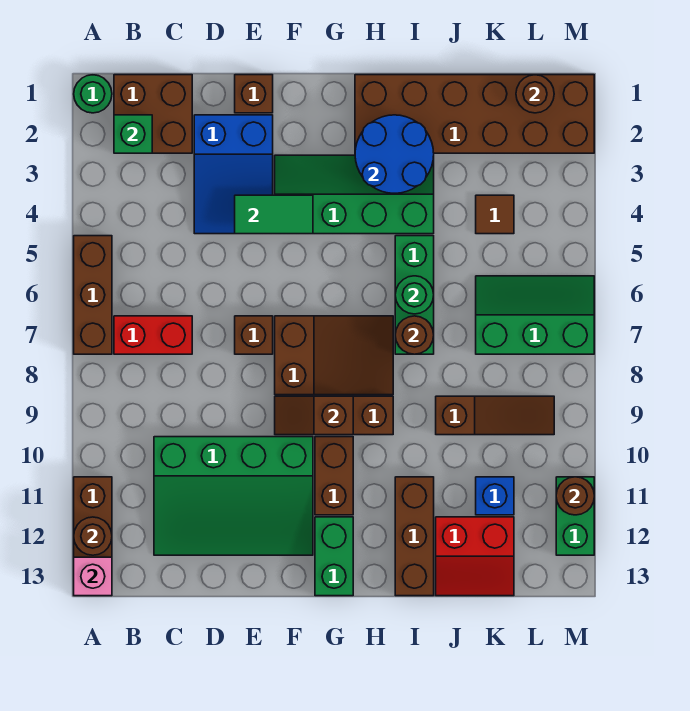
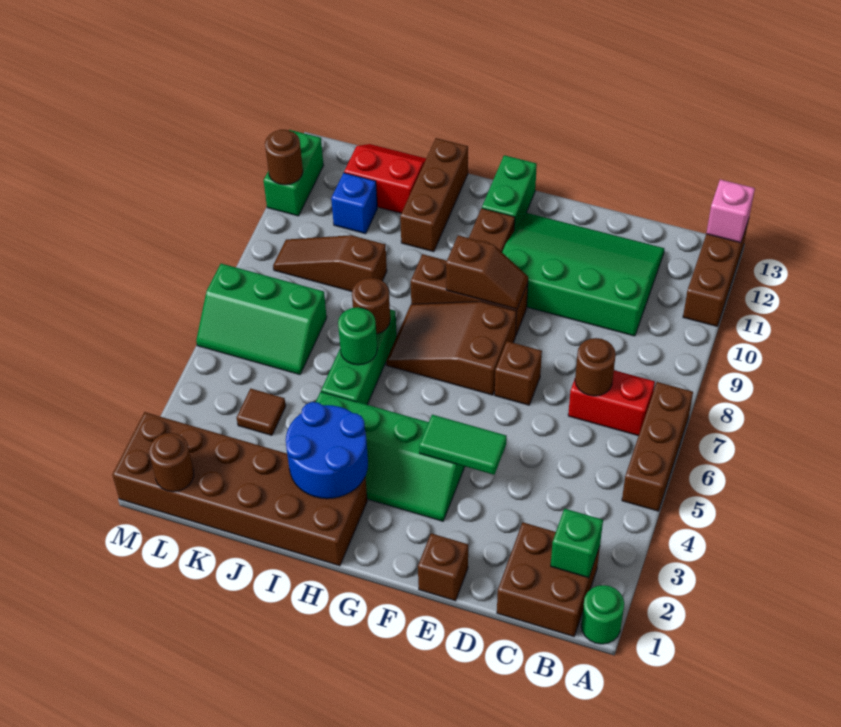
brown round brick A12 level 2 -> brown round brick C7 level 2
blue slope D2:E4 level 1 top 2 -> none

